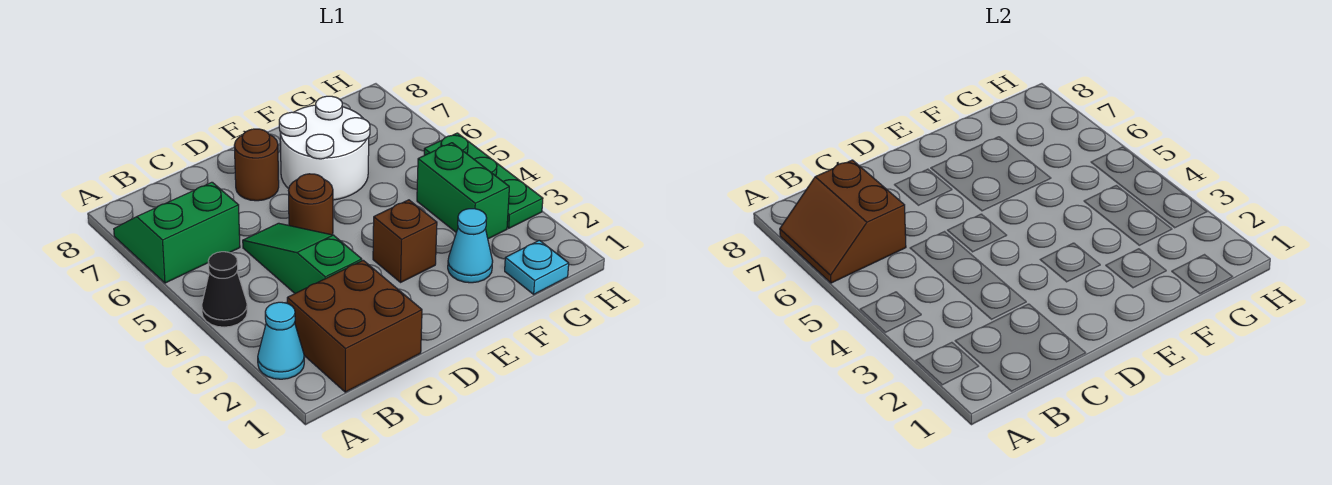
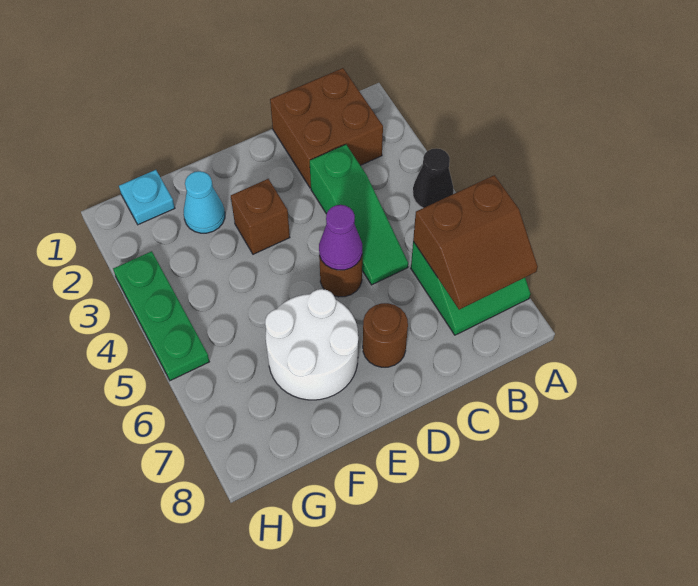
cyan cone A2 level 1 -> none
brown slope A6:B7 level 2 top B -> brown slope A6:B7 level 2 top 6
none -> purple cone D5 level 2
green brick G3:G4 level 1 -> none

